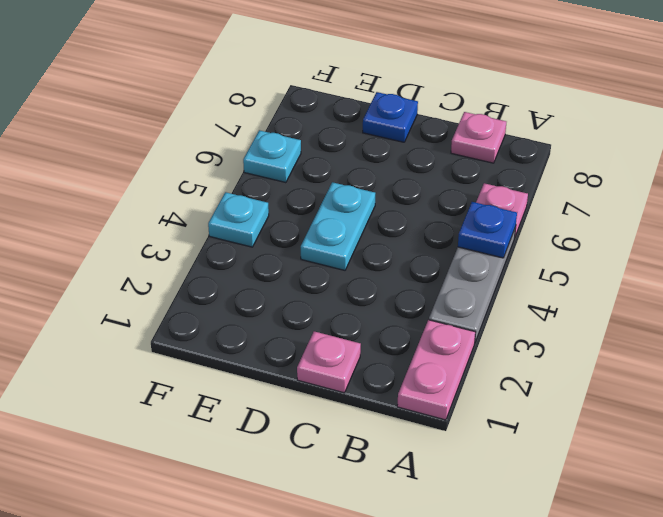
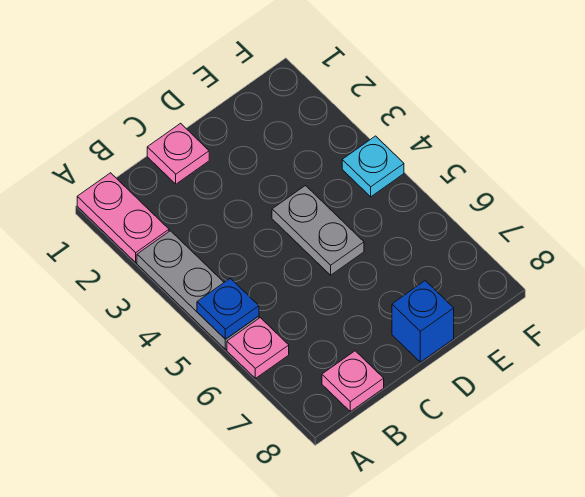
cyan plate D4:D5 level 1 -> grey plate D4:D5 level 1
blue plate D8 level 1 -> blue brick D8 level 1
cyan plate F6 level 1 -> none

